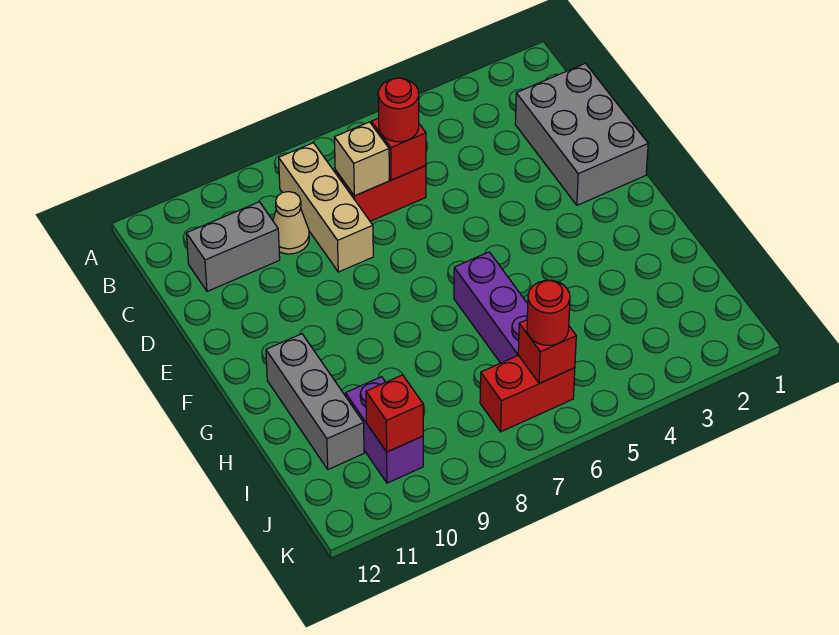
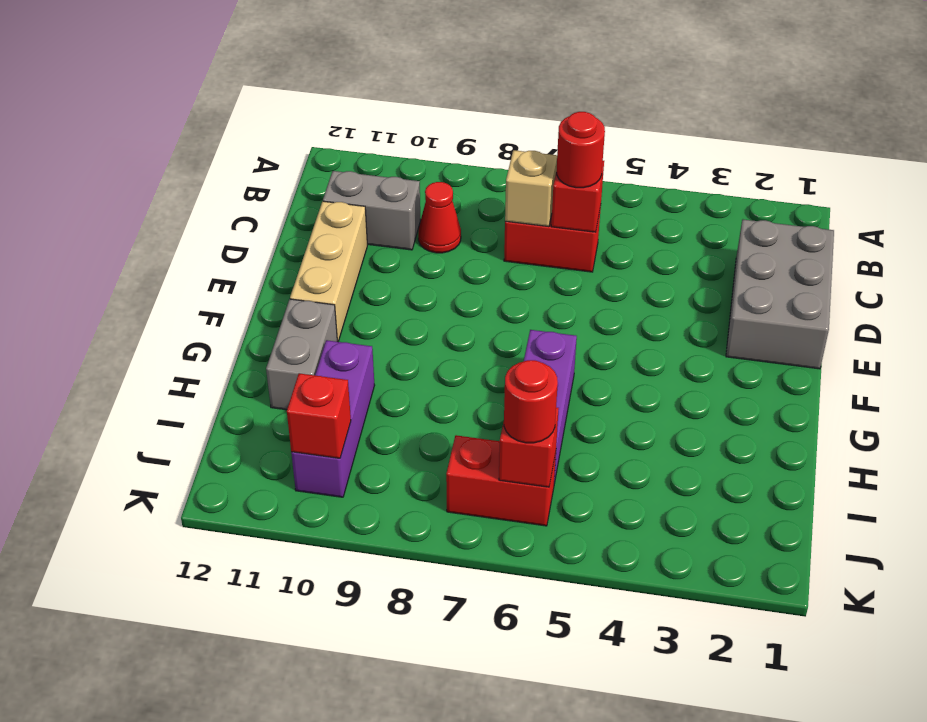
tan brick B8:D8 level 1 -> tan brick D11:F11 level 1
tan cone C9 level 1 -> red cone C9 level 1
grey brick G11:I11 level 1 -> grey brick G11:H11 level 1
purple brick I10:J10 level 1 -> purple brick H10:J10 level 1

